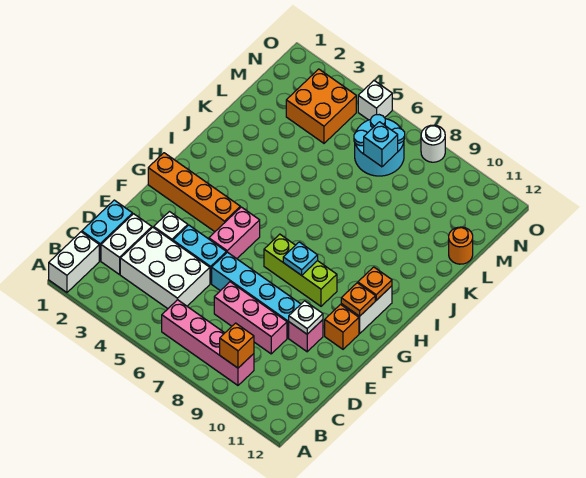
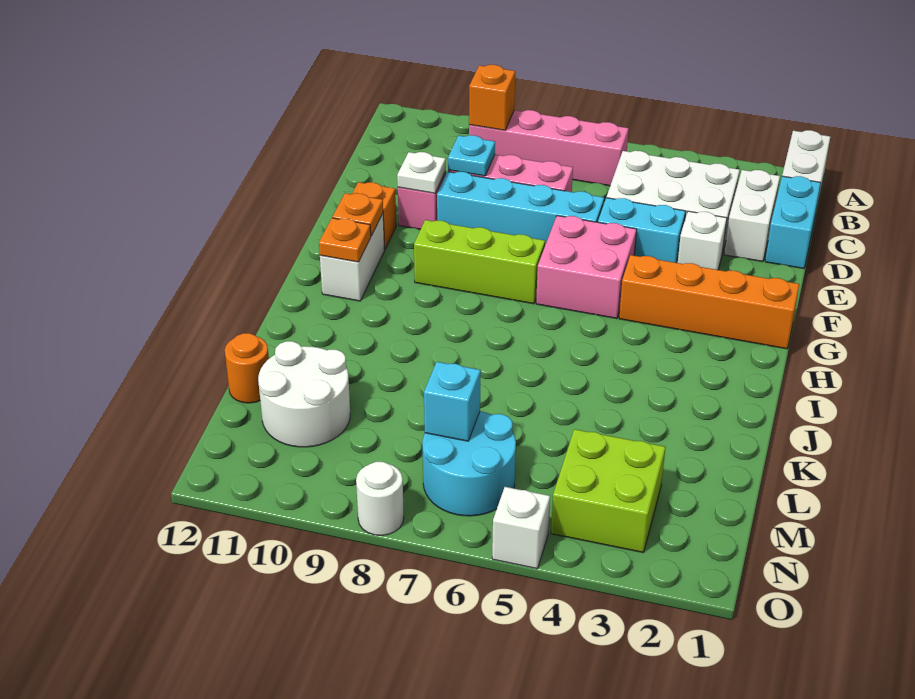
pink brick F5:G5 level 1 -> pink brick F5:G6 level 1
cyan plate G8 level 2 -> cyan plate D9 level 2
none -> white round brick L10:M11 level 1
orange brick M3:N4 level 1 -> lime brick M3:N4 level 1

